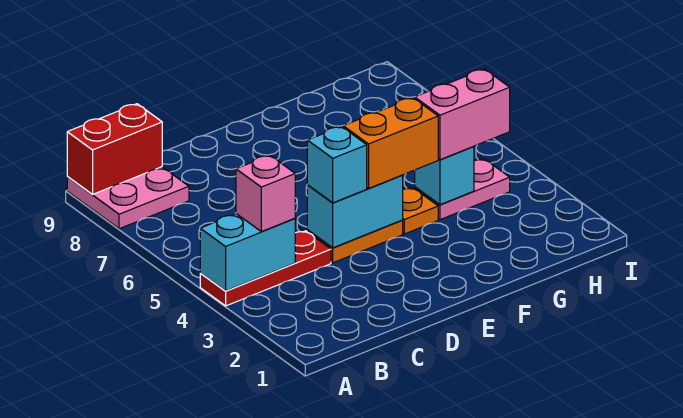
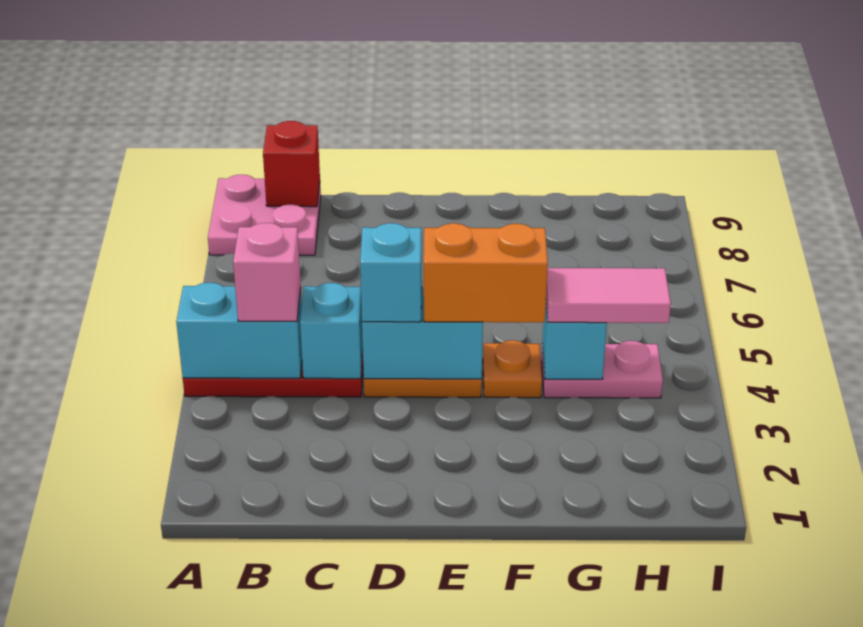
red brick A9:B9 level 2 -> red brick B9 level 2
none -> cyan brick C4 level 2
pink brick G4:H4 level 3 -> pink tile G4:H4 level 3

